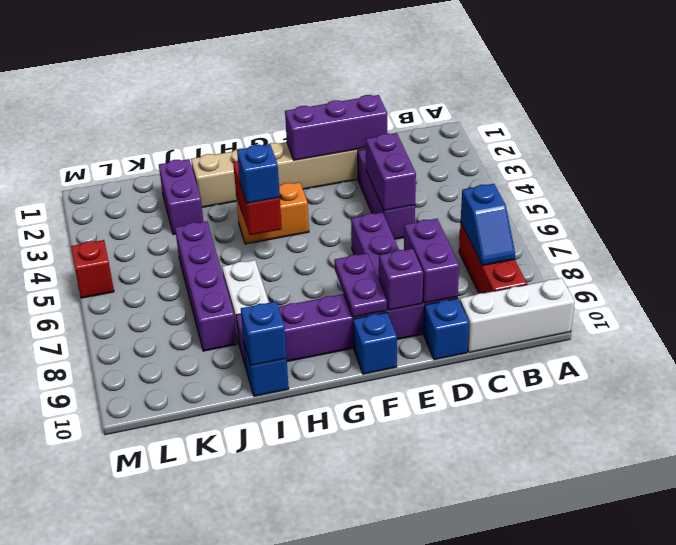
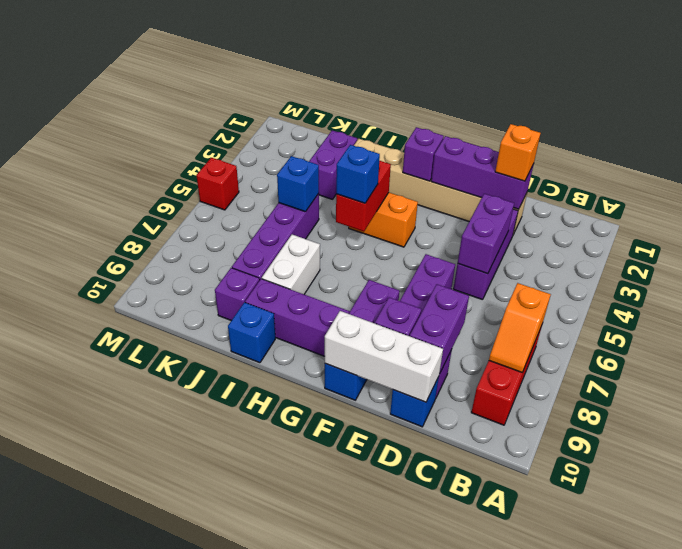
white brick A10:C10 level 1 -> white brick D10:F10 level 2
blue slope B7:B8 level 2 top 7 -> orange slope B7:B8 level 2 top 7
none -> orange brick D2 level 3
none -> purple brick G2 level 2
blue brick I10 level 2 -> blue brick J5 level 2
none -> purple brick J9 level 1

